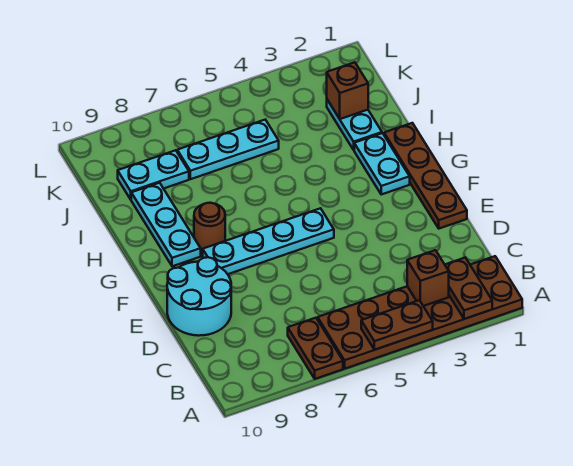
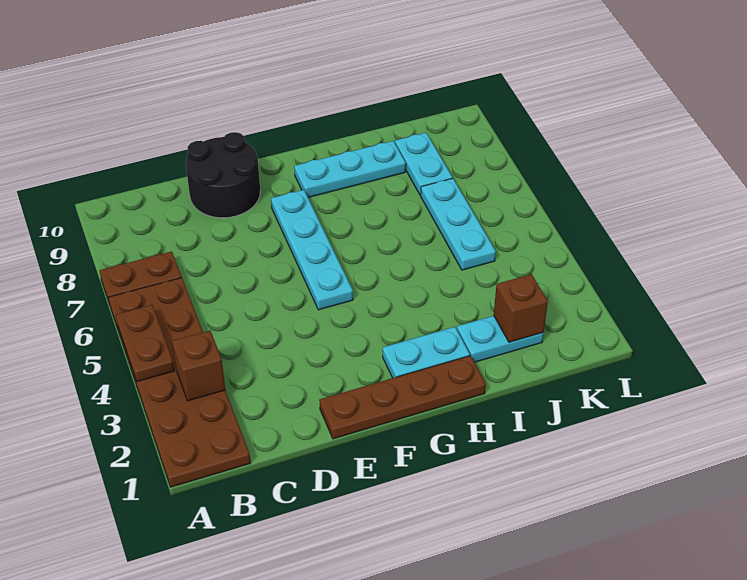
brown plate A2:B2 level 2 -> none
cyan round brick D9:E10 level 1 -> black round brick D9:E10 level 1
brown round brick G8 level 1 -> none

